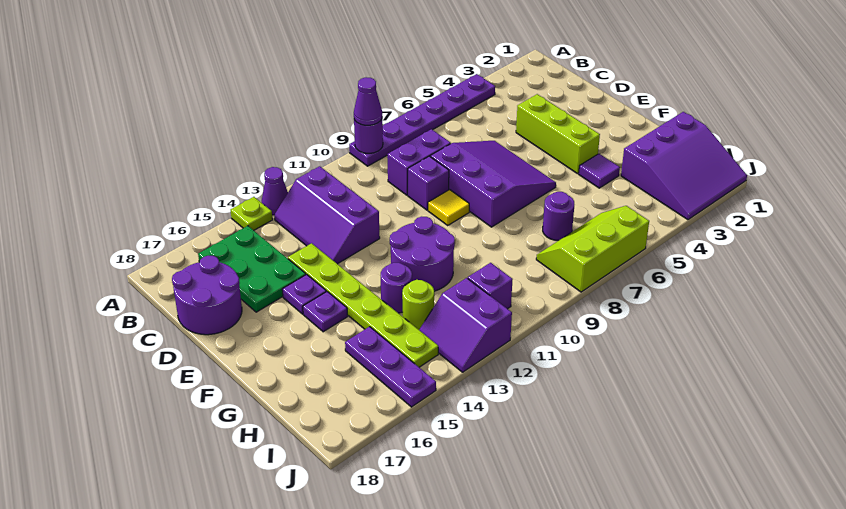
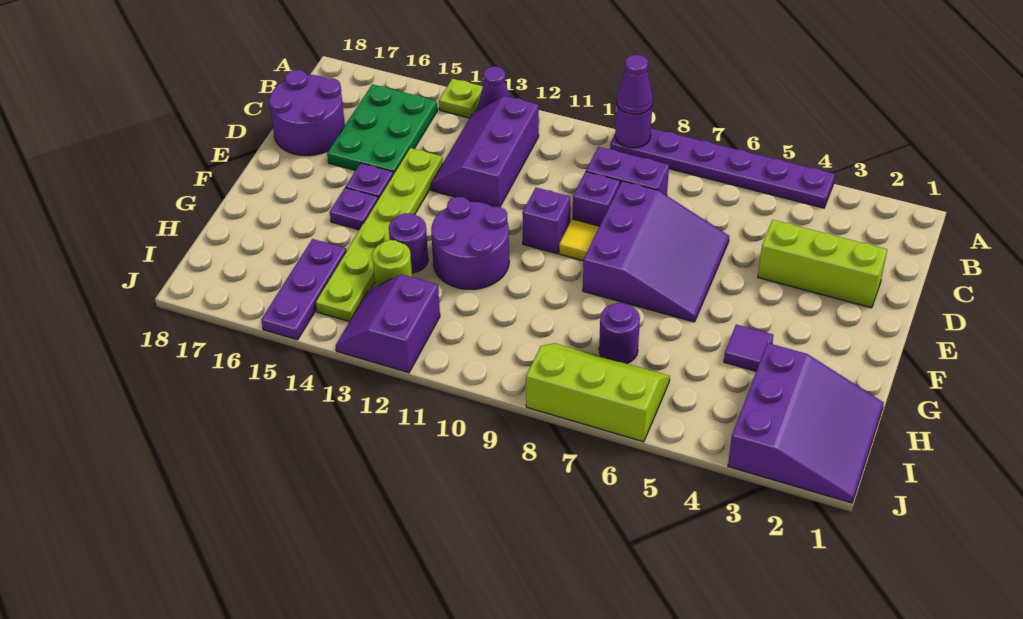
lime brick D4:F4 level 1 -> lime brick D2:D4 level 1
purple slope H1:J3 level 1 top H -> purple slope H1:J3 level 1 top 3
purple brick I11 level 1 -> purple brick E10 level 1

